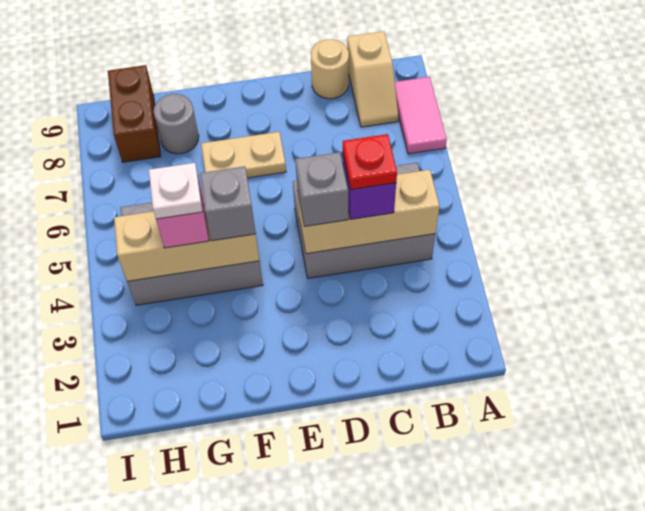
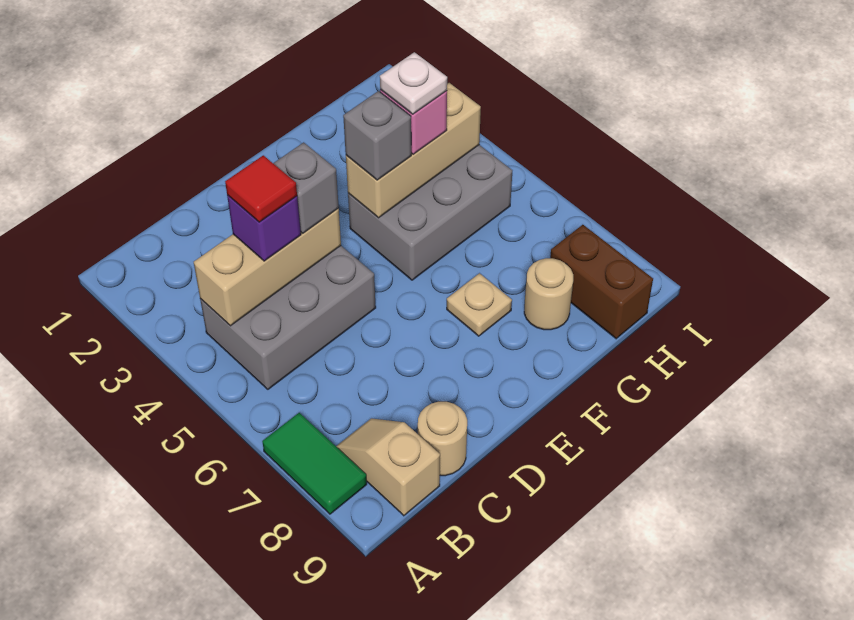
pink tile A7:A8 level 1 -> green tile A7:A8 level 1
red plate C4 level 4 -> red tile C4 level 4
tan plate E7:F7 level 1 -> tan plate F7 level 1
grey round brick G8 level 1 -> tan round brick G8 level 1

